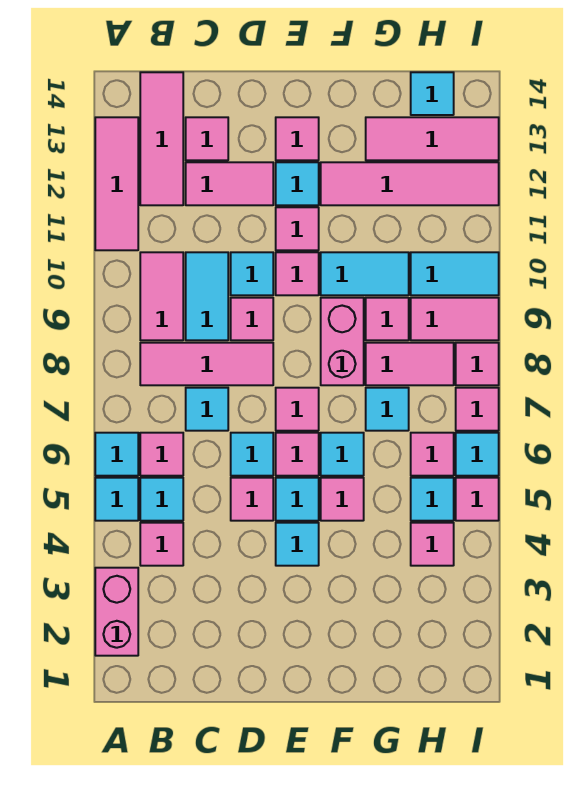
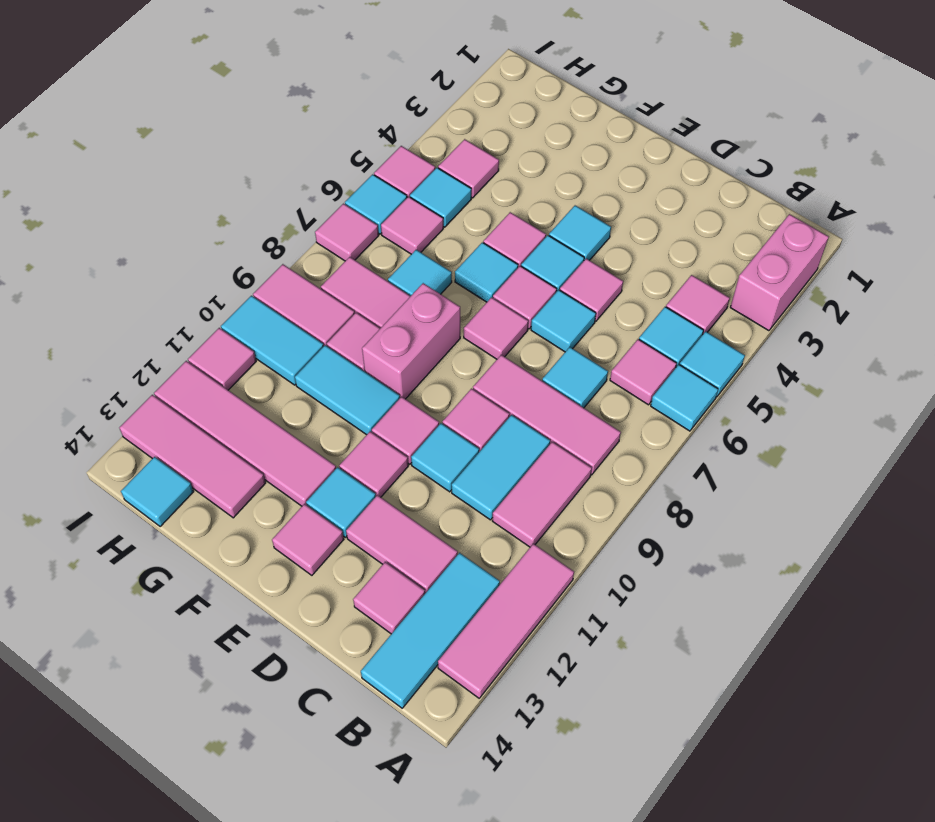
pink tile B12:B14 level 1 -> cyan tile B12:B14 level 1
pink tile I8 level 1 -> pink tile I11 level 1

